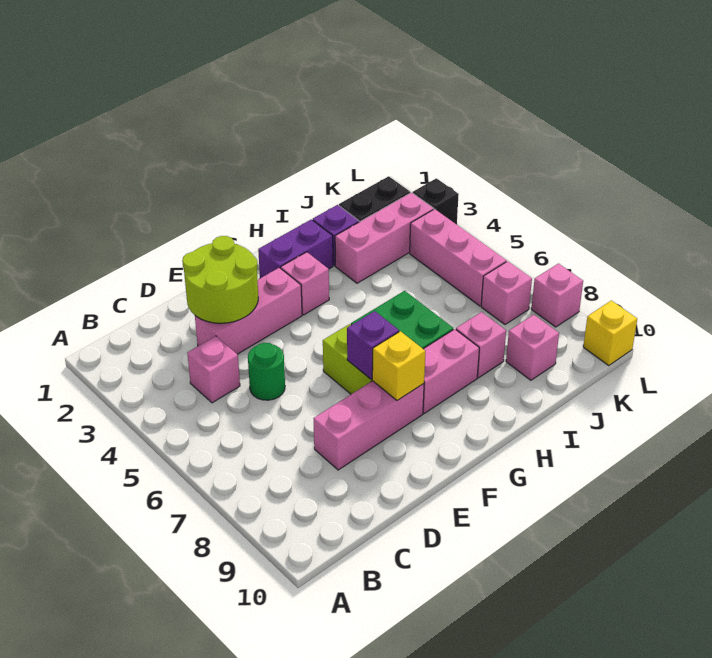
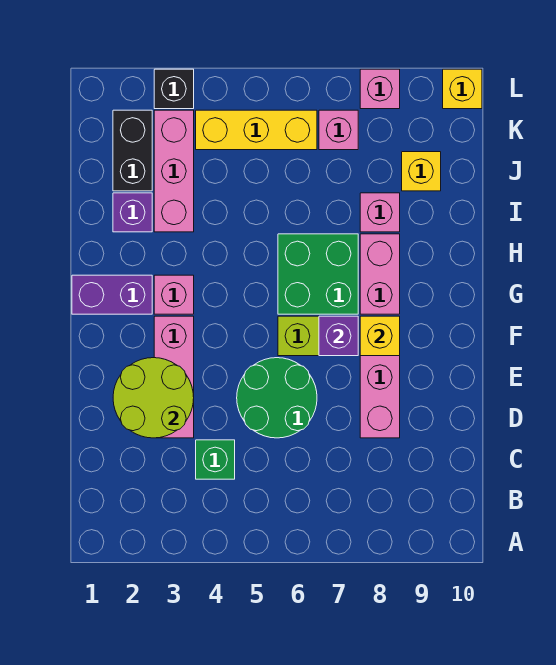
pink brick C4 level 1 -> green brick C4 level 1
green round brick D5 level 1 -> green round brick D5:E6 level 1
purple brick G2:H2 level 1 -> purple brick G1:G2 level 1
pink brick J9 level 1 -> yellow brick J9 level 1
pink brick K4:K6 level 1 -> yellow brick K4:K6 level 1

